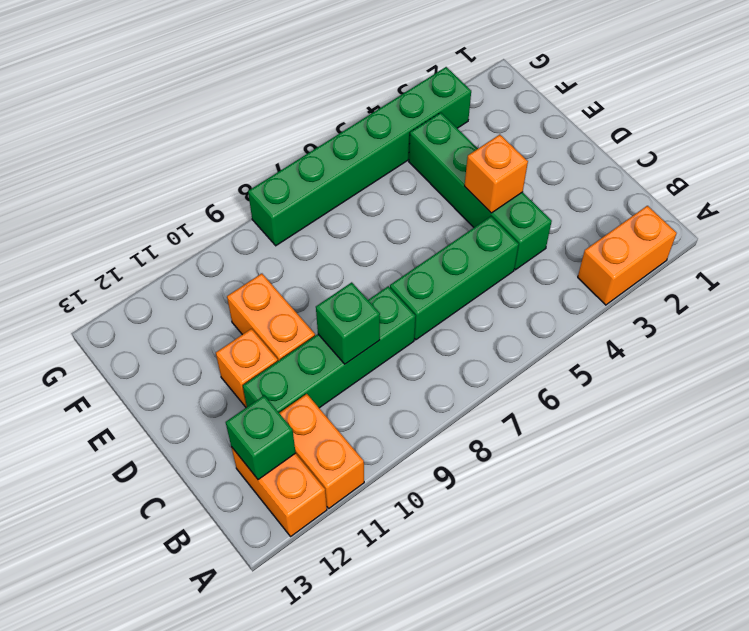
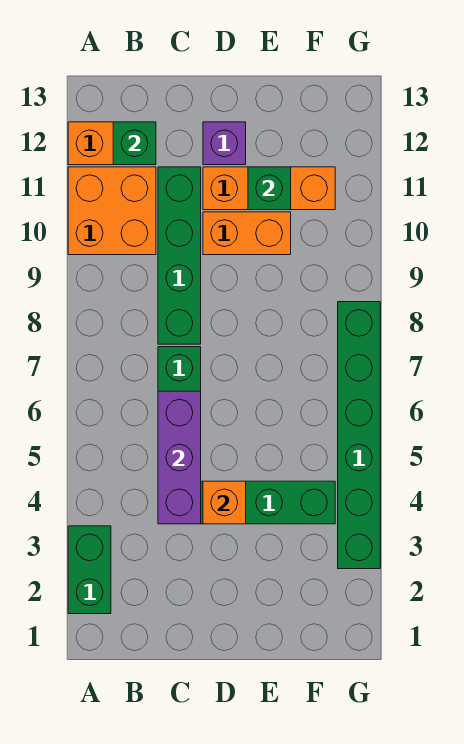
orange brick A2:A3 level 1 -> green brick A2:A3 level 1
orange brick A11:B11 level 1 -> orange brick A10:B11 level 1
none -> purple brick C4:C6 level 2
green brick C9 level 2 -> green brick E11 level 2
orange brick D11 level 1 -> orange brick D11:F11 level 1
none -> purple brick D12 level 1

